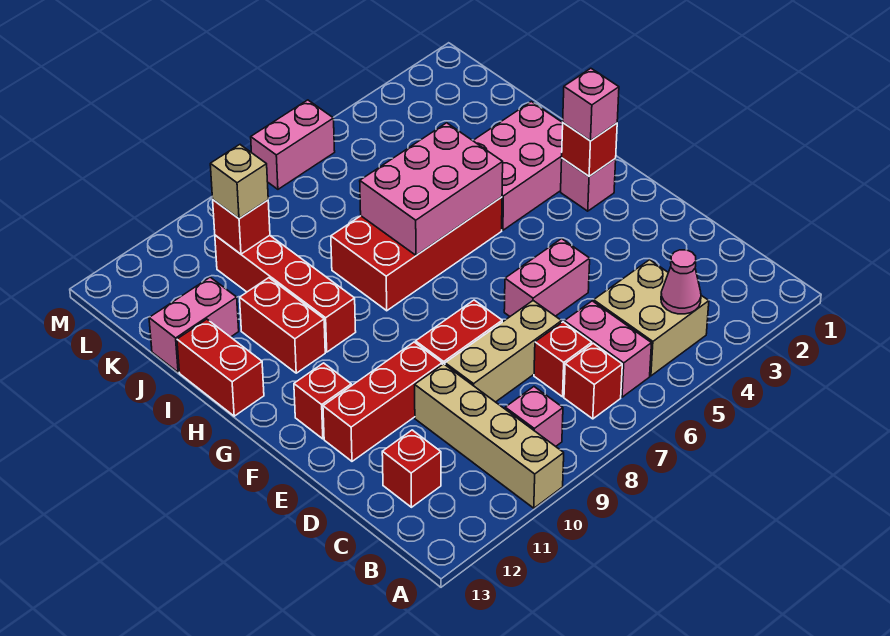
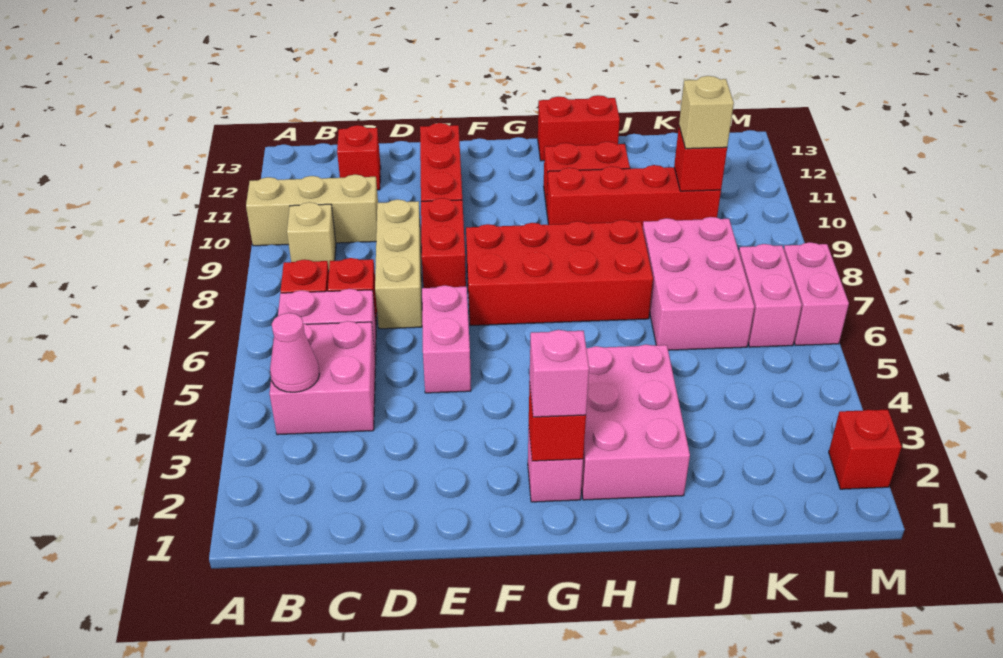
tan brick A10:D10 level 1 -> tan brick A10:C10 level 1
tan brick B4:C5 level 1 -> pink brick B4:C5 level 1
pink brick B9 level 1 -> tan brick B9 level 1
red brick F12 level 1 -> red brick M2 level 1
red brick H5:I8 level 1 -> red brick F7:I8 level 1
pink brick H5:I7 level 2 -> pink brick J6:K8 level 1
pink brick J12:J13 level 1 -> pink brick L6:L7 level 1

